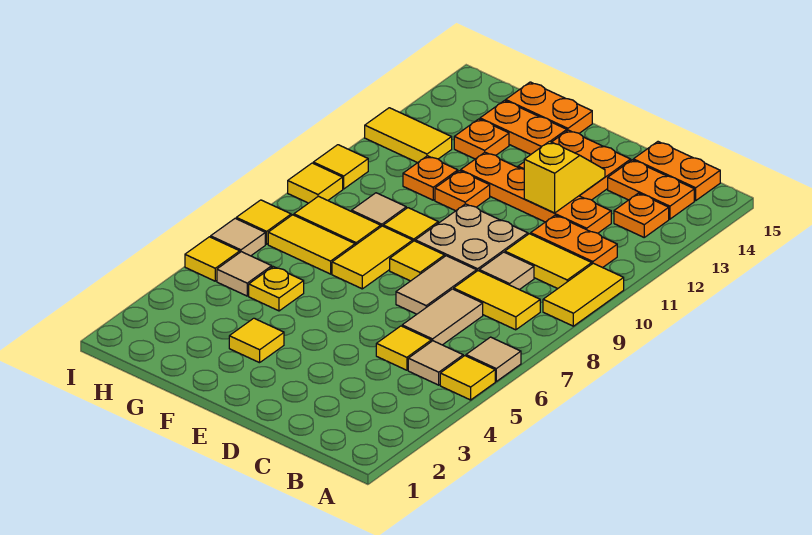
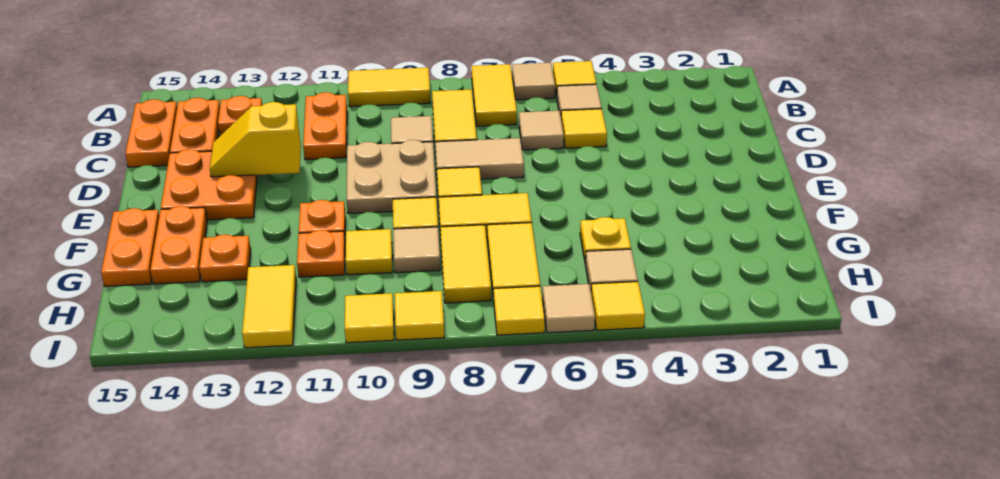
yellow tile B10:C10 level 1 -> yellow tile A7:B7 level 1
tan tile C6:C7 level 1 -> tan tile C6 level 1
orange plate C12:F12 level 1 -> none
yellow tile F3 level 1 -> yellow tile G10 level 1

